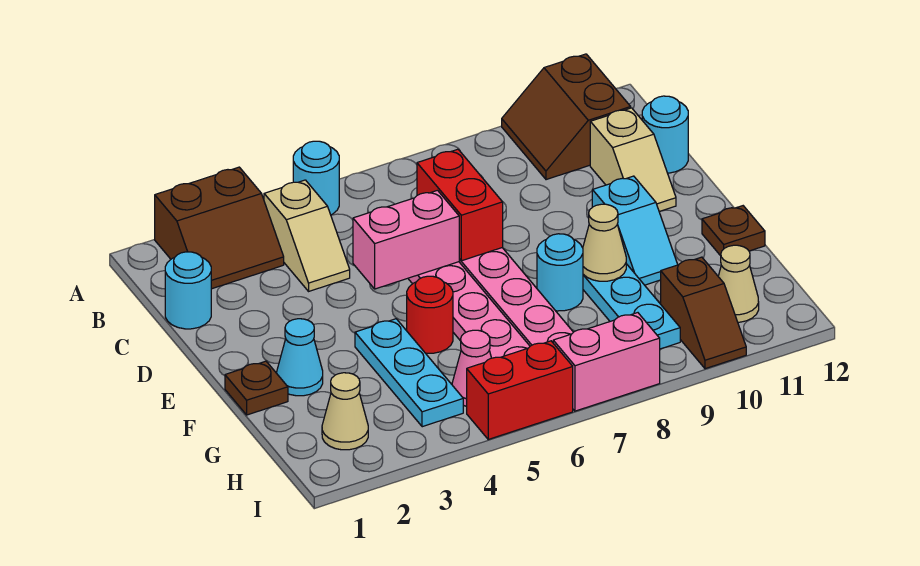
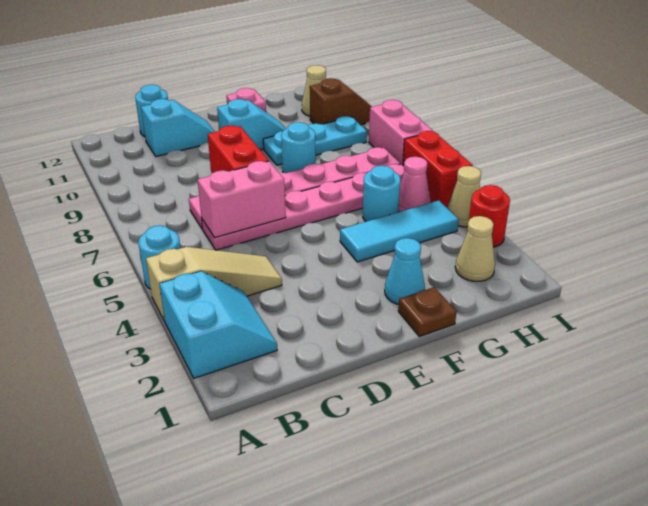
brown slope A2:B3 level 1 top A -> cyan slope A2:B3 level 1 top A
brown slope A10:B11 level 1 top 11 -> none
tan slope B4:C4 level 1 top B -> tan slope A4:C4 level 1 top A
cyan round brick C1 level 1 -> cyan round brick G5 level 1
red brick C7:D7 level 2 -> red brick D7:D8 level 2
tan slope C11:D11 level 1 top C -> cyan slope C11:D11 level 1 top C
pink brick D5:D6 level 2 -> pink brick C6:D6 level 2
cyan plate F4:H4 level 1 -> cyan tile F4:H4 level 1
red round brick F5 level 1 -> red round brick I3 level 1
tan cone F9 level 2 -> tan cone I4 level 1
brown plate F12 level 1 -> pink plate F12 level 1

